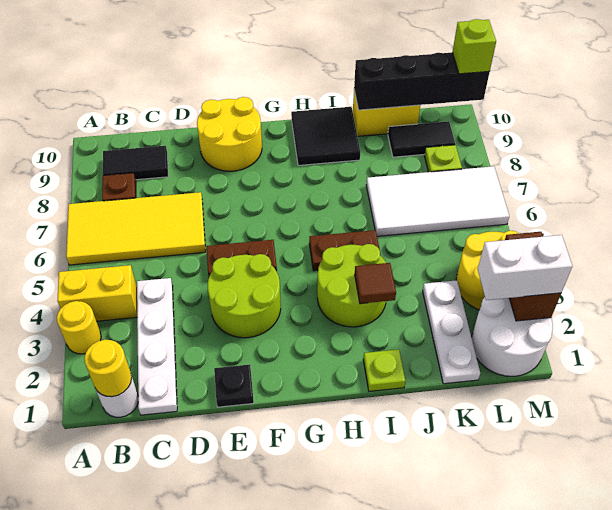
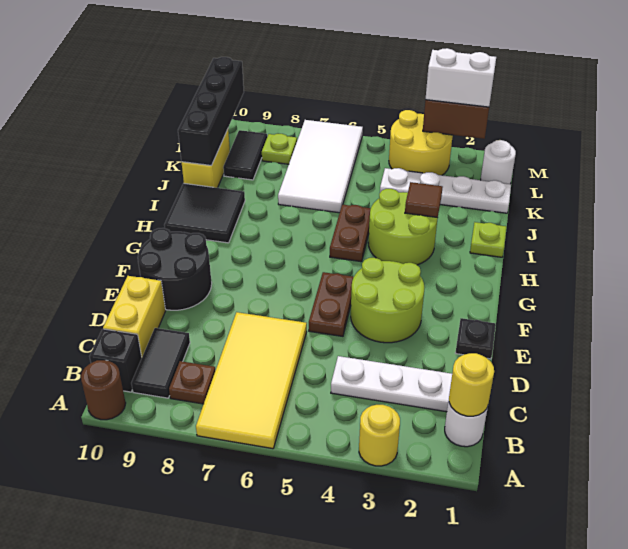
yellow brick A4:B4 level 1 -> yellow brick C10:D10 level 1
none -> brown round brick A10 level 1
none -> black brick B10 level 1
yellow round brick E9:F10 level 1 -> black round brick E9:F10 level 1
white plate K1:K3 level 1 -> white plate K1:K4 level 1
white round brick L1:M2 level 1 -> white round brick L1 level 1
white brick L2:M2 level 3 -> white brick M2:M3 level 3
lime brick M10 level 3 -> none

